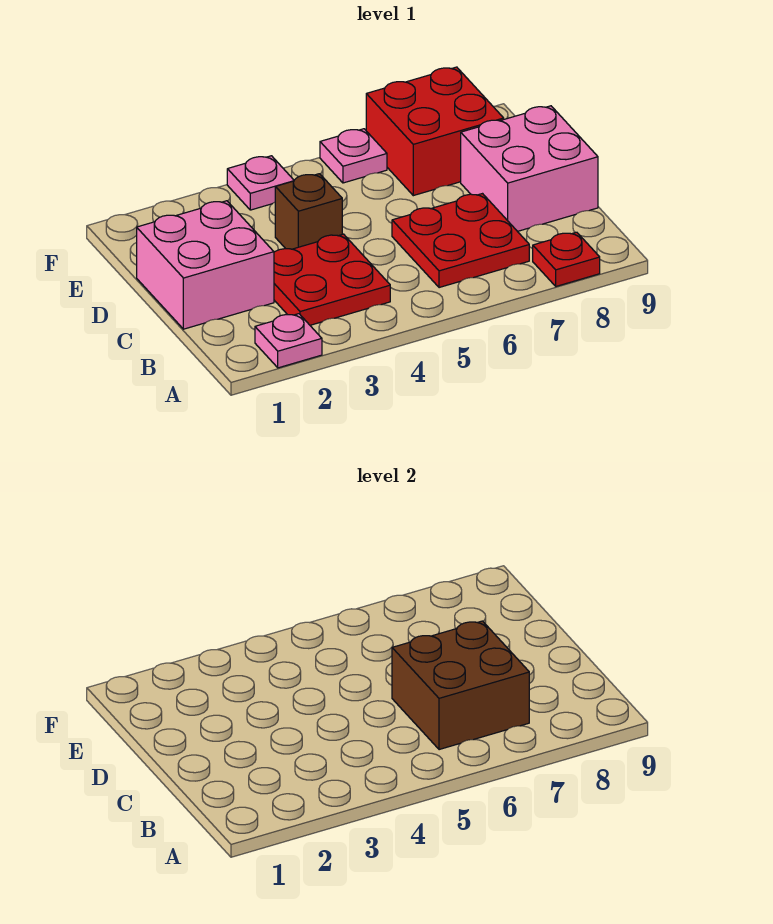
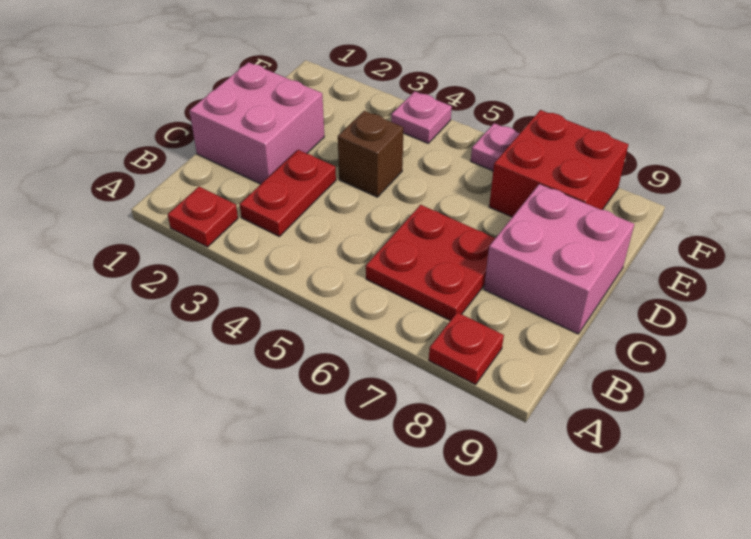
pink plate A2 level 1 -> red plate A2 level 1
red plate B3:C4 level 1 -> red plate B3:C3 level 1
brown brick B6:C7 level 2 -> none

